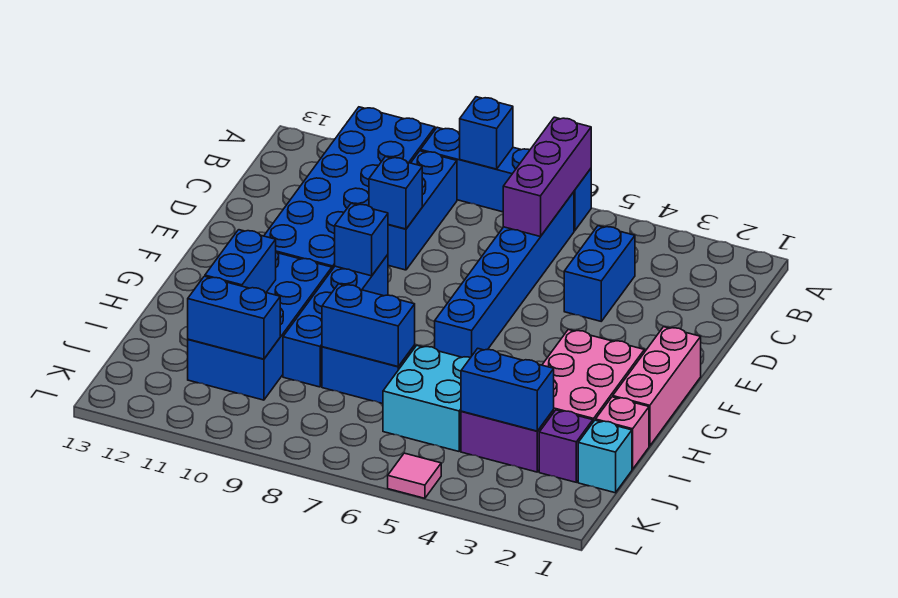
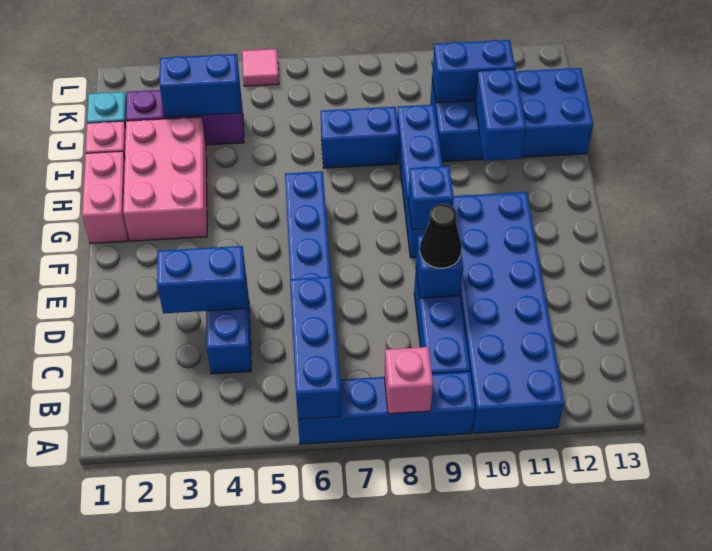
purple brick A6:C6 level 2 -> blue brick A6:C6 level 2
blue brick A8 level 2 -> pink brick A8 level 2
none -> black cone D9 level 3
pink brick F1:H1 level 1 -> pink brick G1:H1 level 1
blue brick G10:J11 level 1 -> blue brick I10:J13 level 1
cyan brick I5:J6 level 1 -> none
blue brick I7:I8 level 2 -> blue brick D3:D4 level 2

